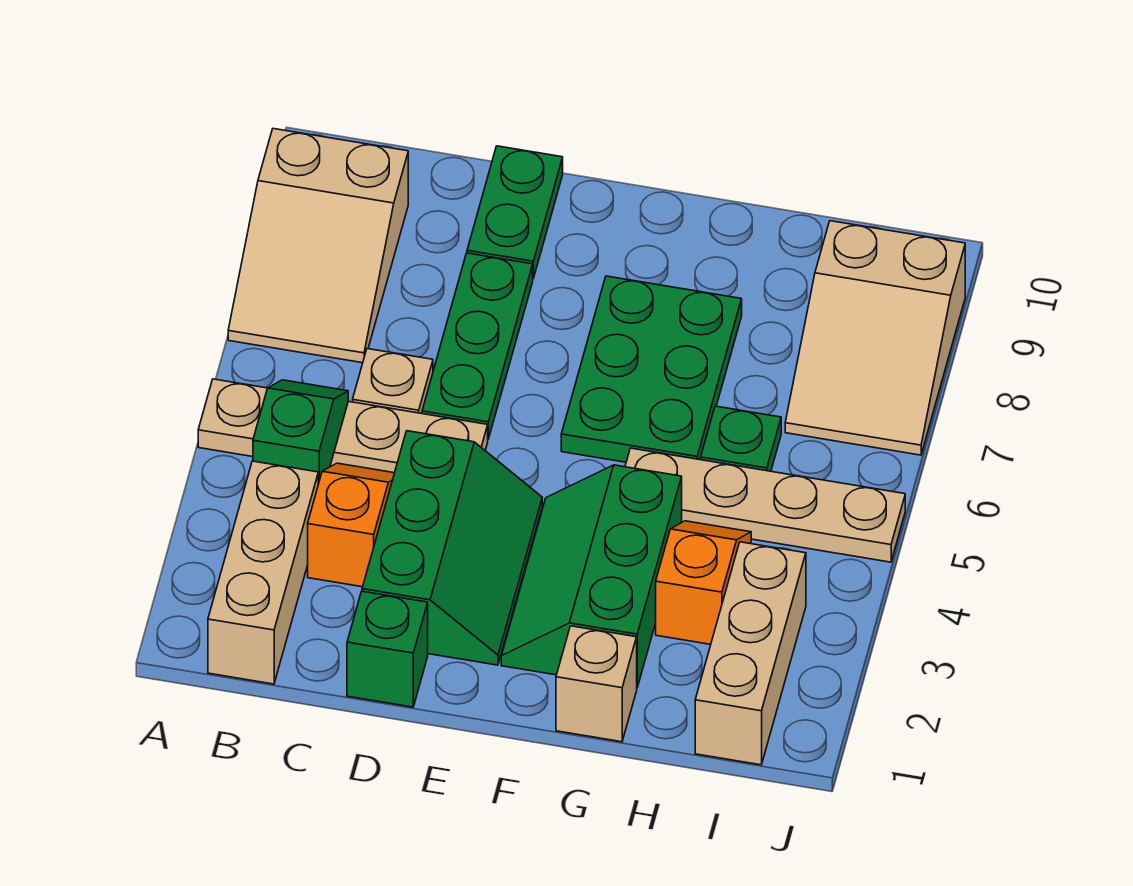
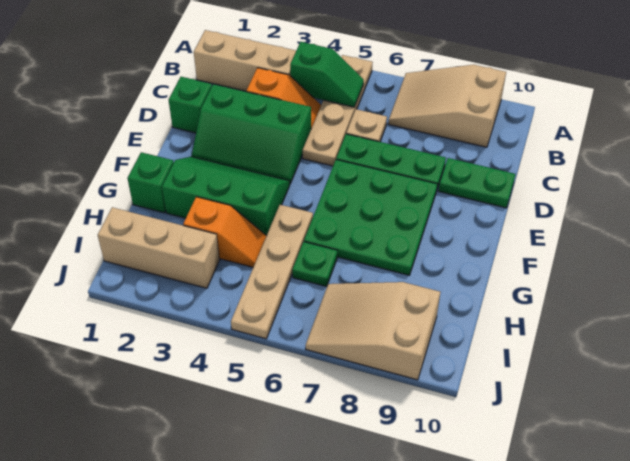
green plate F6:G8 level 1 -> green plate E6:G8 level 1
tan brick G1 level 1 -> green brick G1 level 1

